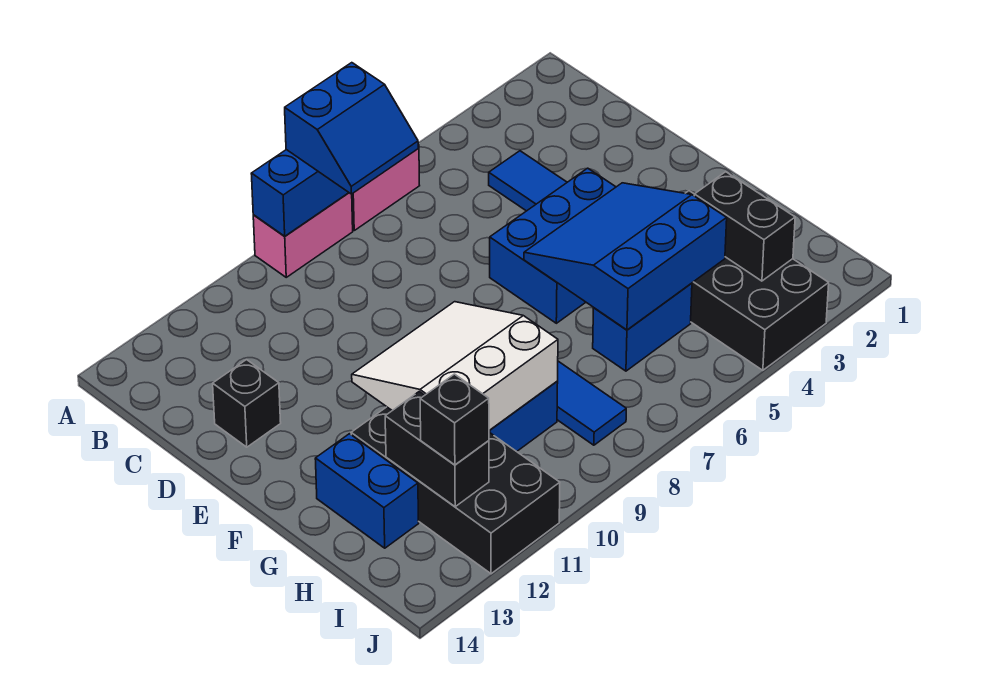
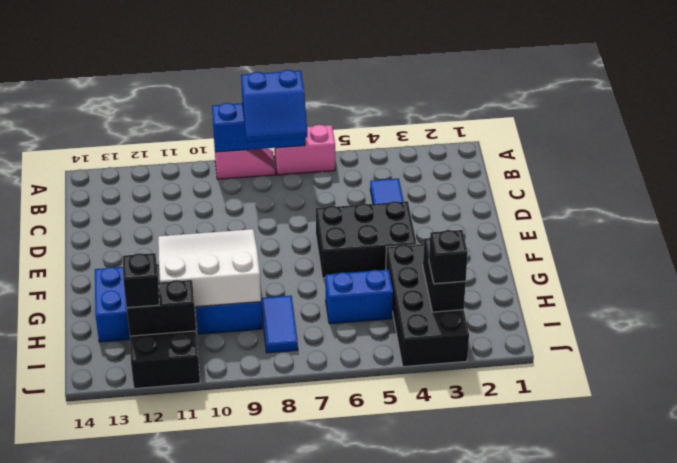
pink brick A8:A9 level 1 -> pink slope A8:A9 level 1 top 9
black brick D13 level 1 -> black brick I3 level 3
blue brick E4:F6 level 1 -> black brick E4:F6 level 1
blue slope F4:H6 level 2 top H -> none
black brick H12:I12 level 2 -> black brick I11:I12 level 2

